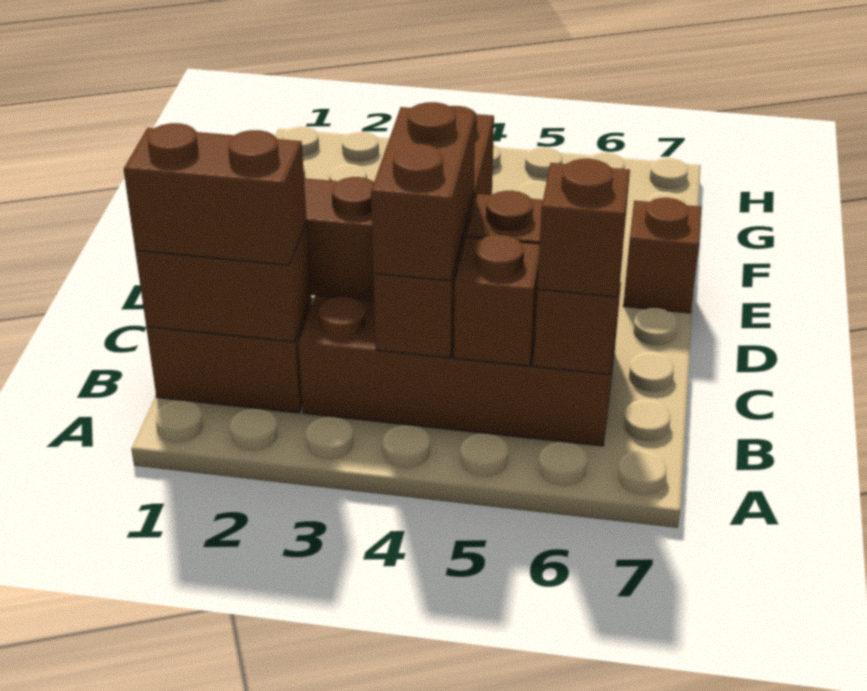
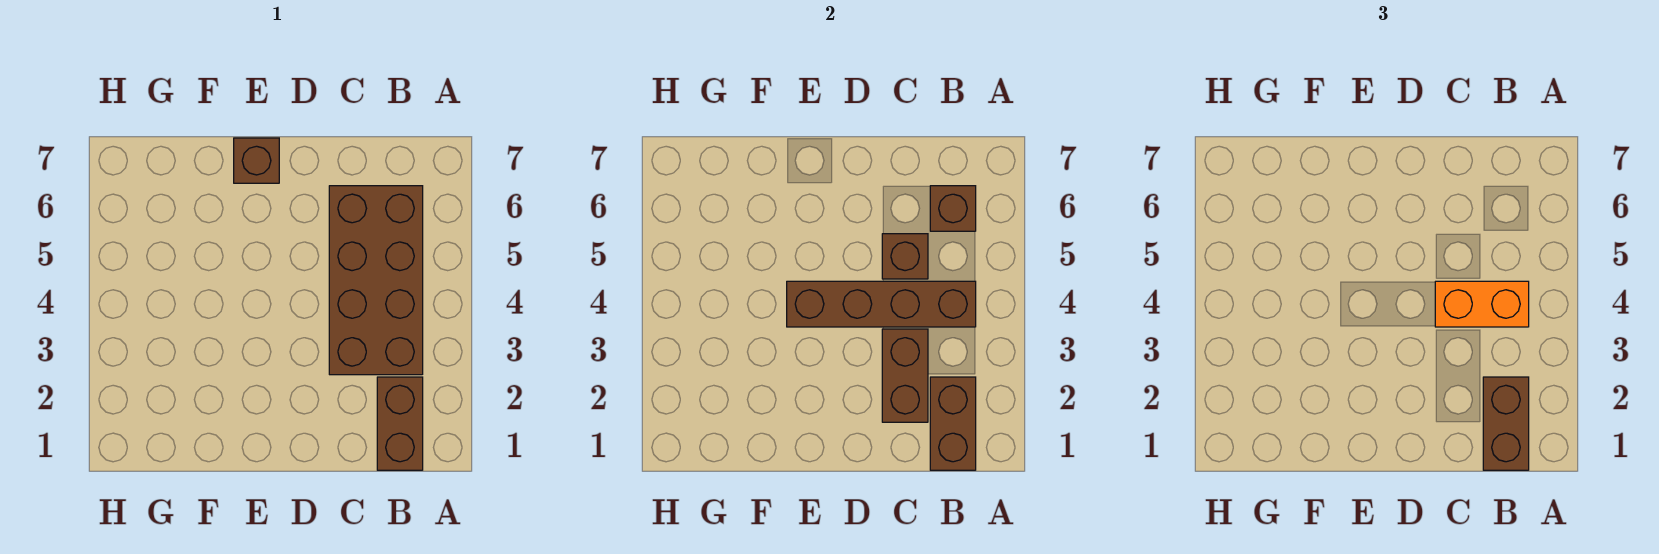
brown brick B4:C4 level 3 -> orange brick B4:C4 level 3
brown brick B5 level 2 -> none
brown brick B6 level 3 -> none

